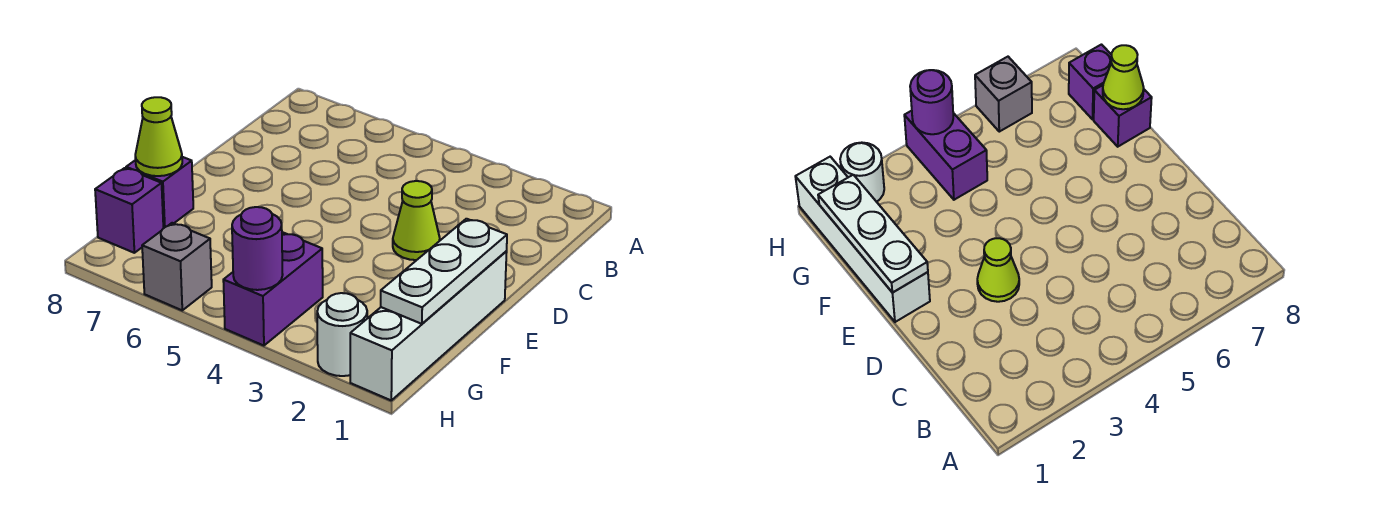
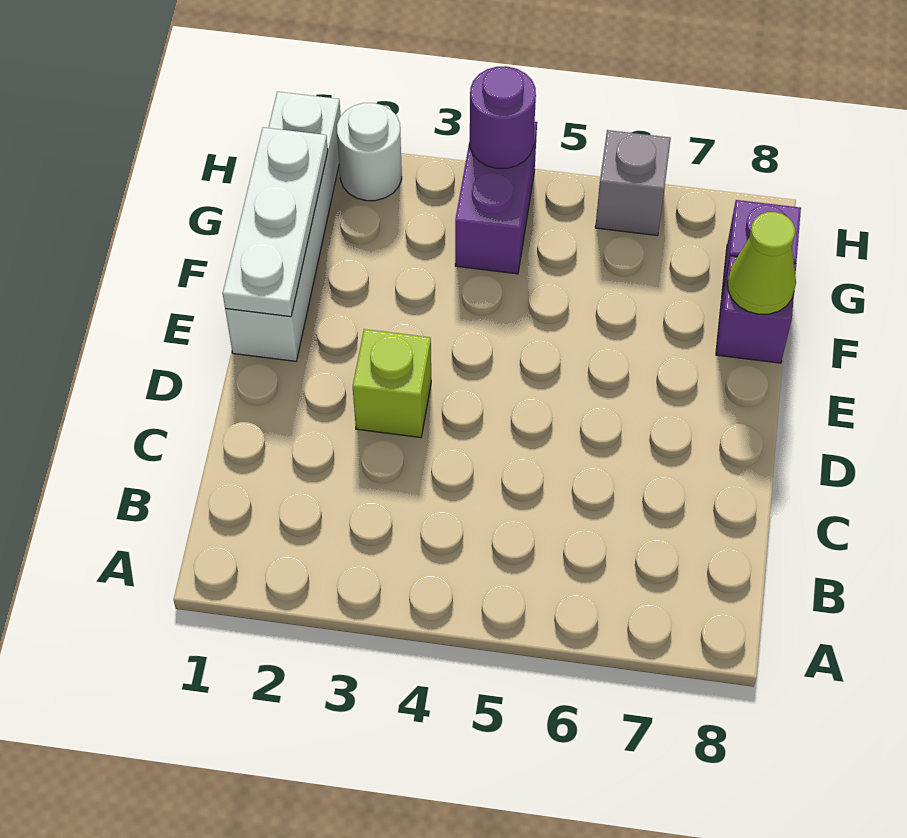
lime cone D3 level 1 -> lime brick D3 level 1

